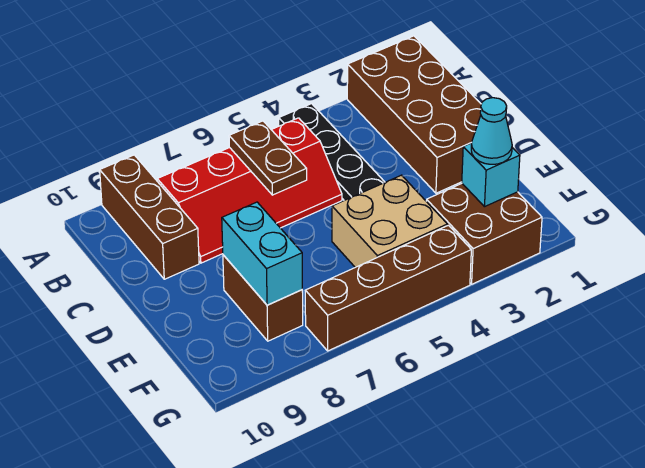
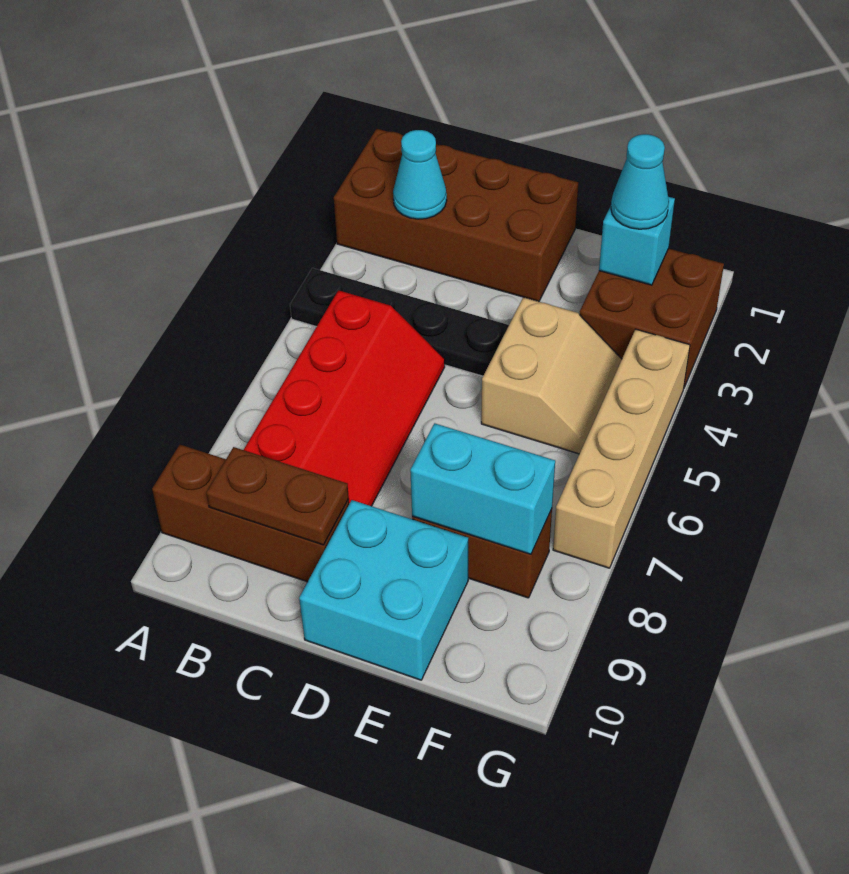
none -> cyan cone B2 level 2
brown plate B6:C6 level 2 -> brown plate B9:C9 level 2
none -> cyan brick D9:E10 level 1
tan brick E4:F5 level 1 -> tan slope E4:F5 level 1 top E
brown brick G4:G7 level 1 -> tan brick G4:G7 level 1

